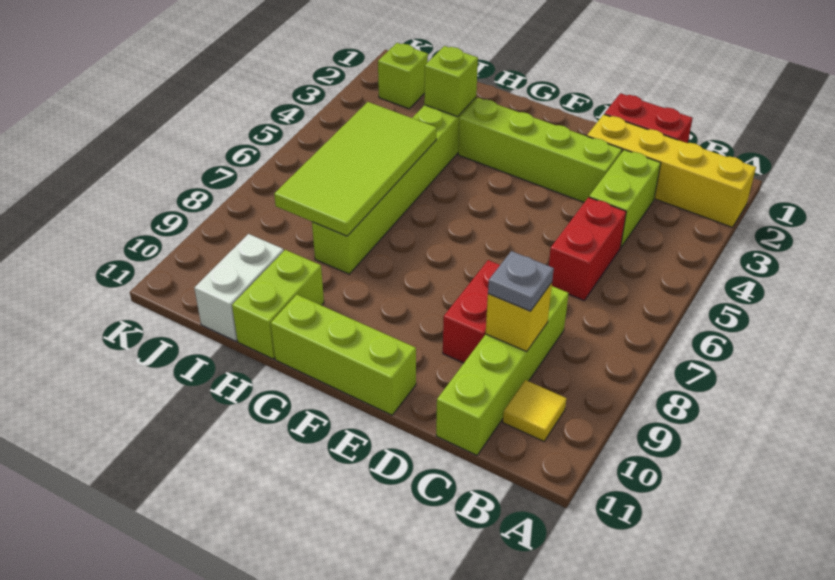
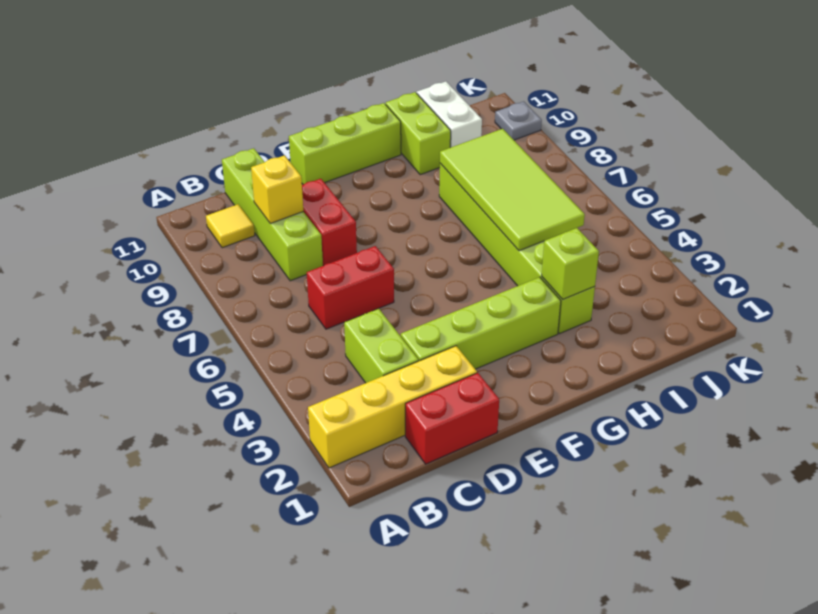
red brick C5:C6 level 1 -> red brick C6:D6 level 1
grey plate C9 level 3 -> grey plate K10 level 1
lime brick J2 level 1 -> none

